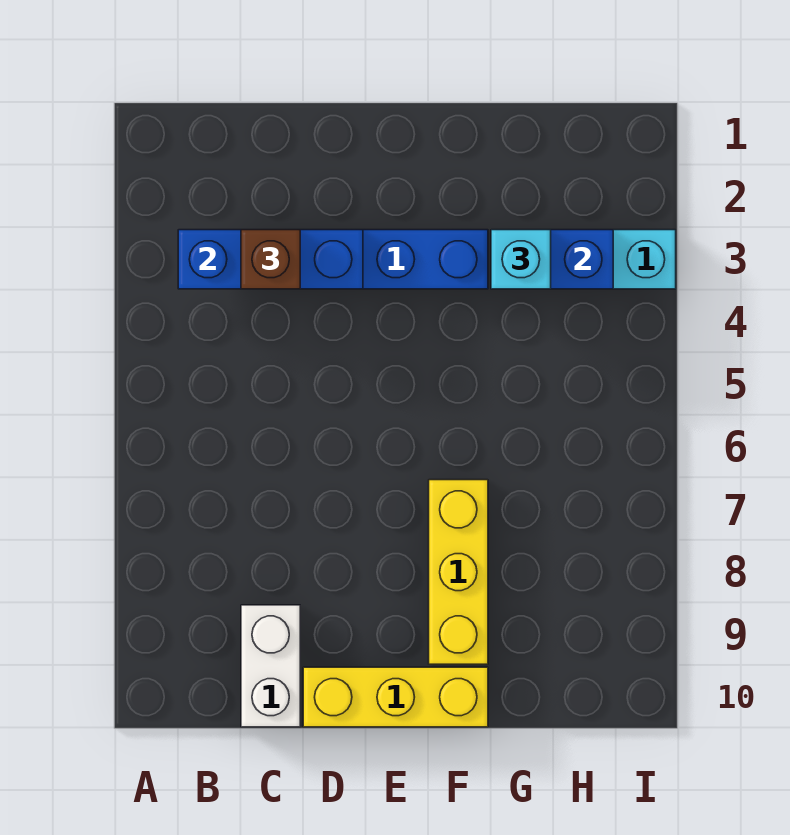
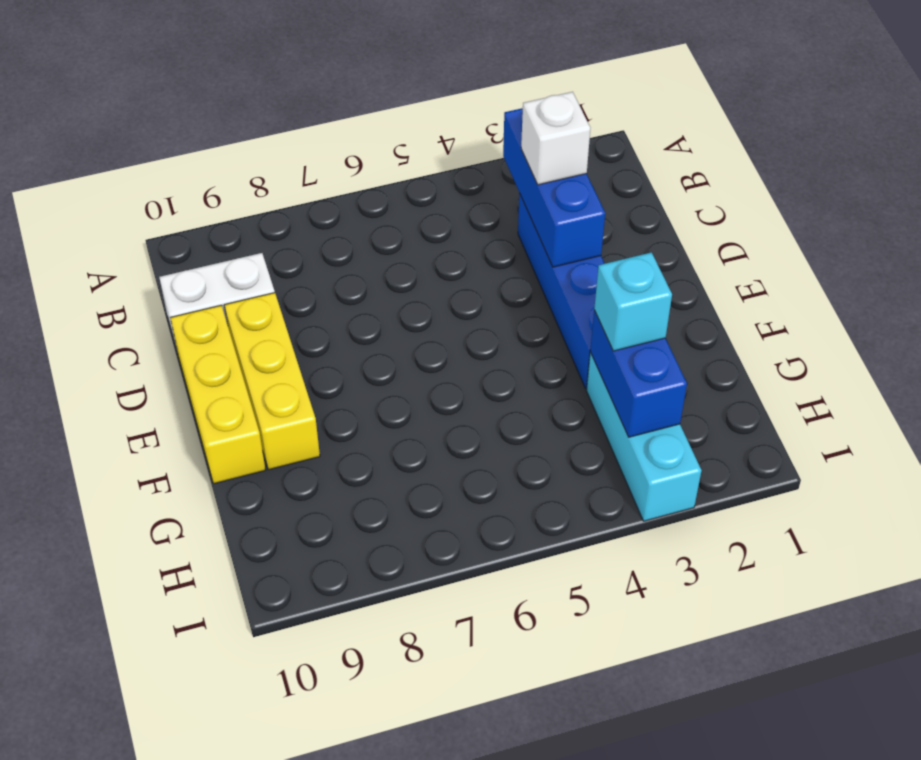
brown brick C3 level 3 -> white brick C3 level 3
yellow brick F7:F9 level 1 -> yellow brick D9:F9 level 1

